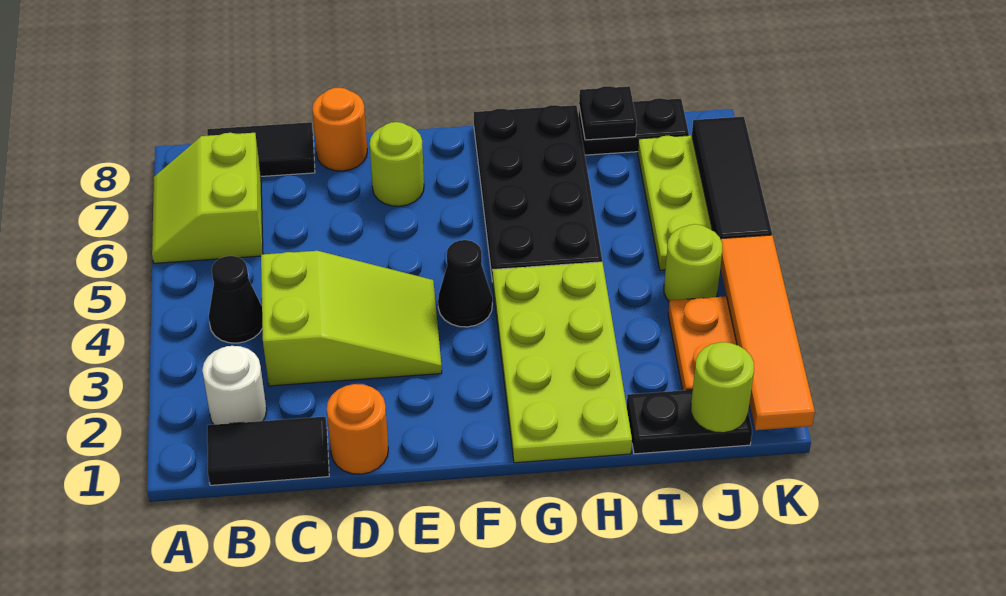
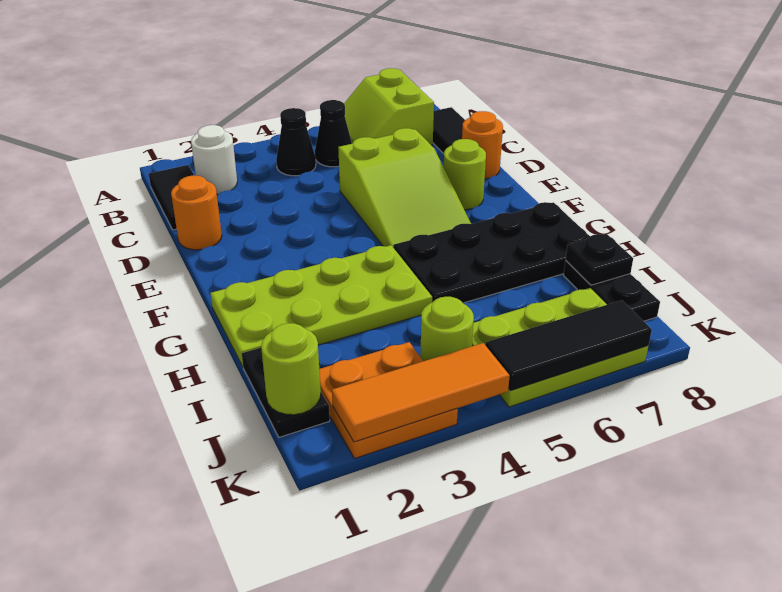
lime slope A6:B7 level 1 top B -> lime slope A6:B7 level 1 top 7
lime slope C3:E4 level 1 top C -> lime slope D5:F6 level 1 top D
black cone F4 level 1 -> black cone B5 level 1
orange tile K1:K4 level 2 -> orange tile K2:K4 level 2

